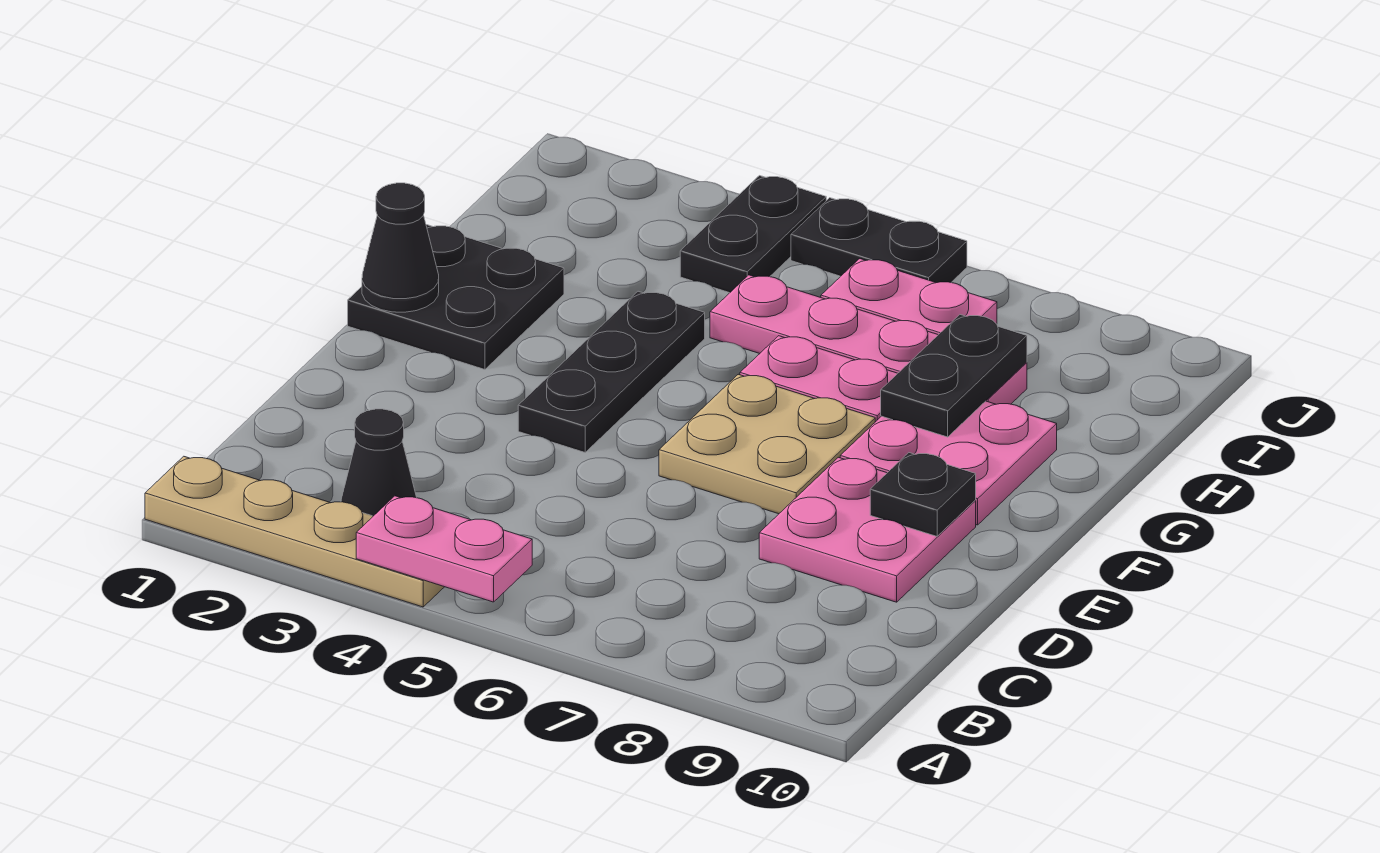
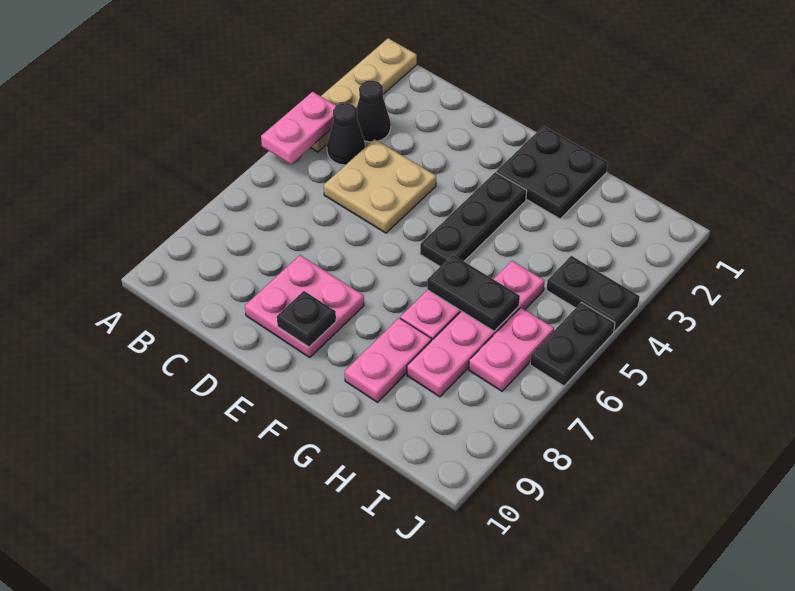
black plate E4:G4 level 1 -> black plate F3:F5 level 1
tan plate E6:F7 level 1 -> tan plate C4:D5 level 1
black cone F1 level 2 -> black cone B4 level 1
pink plate F8:G9 level 1 -> pink plate G8:G9 level 1
black plate G8:H8 level 2 -> black plate G6:H6 level 2

